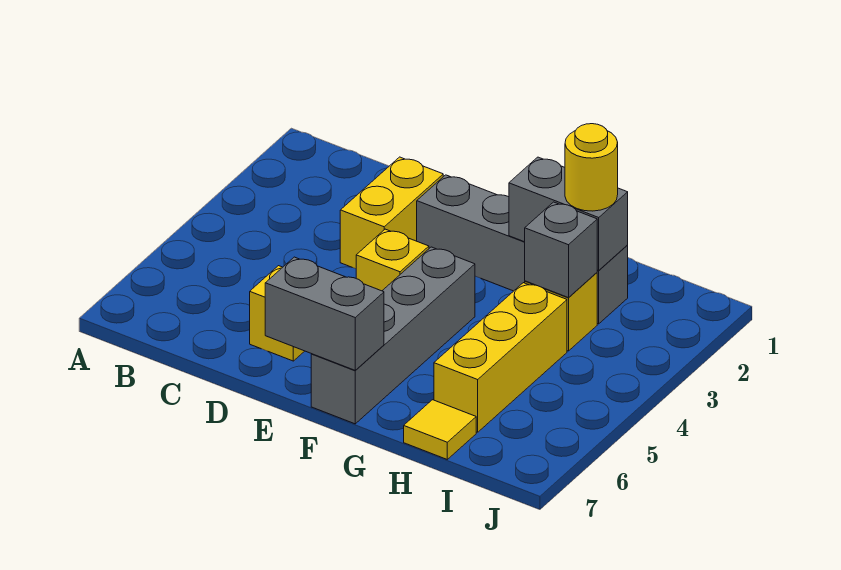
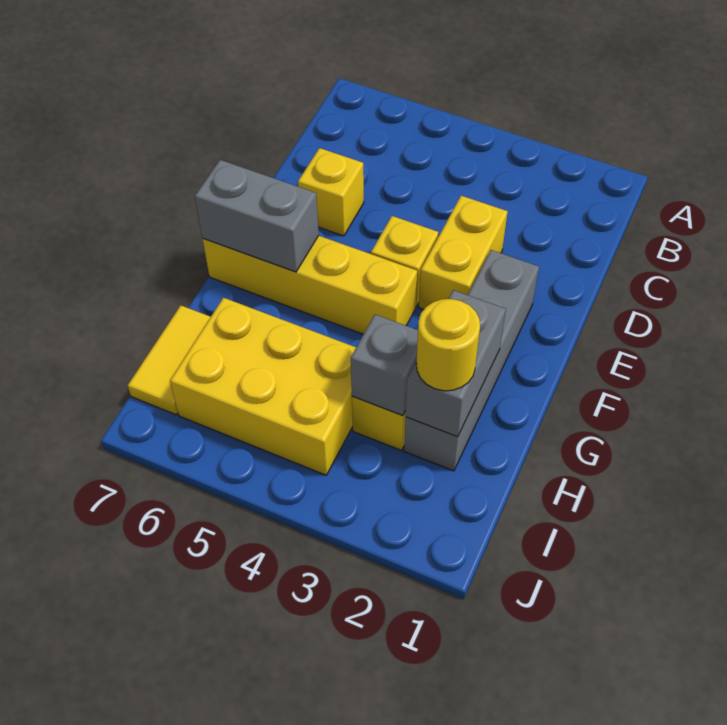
yellow brick D2:D3 level 1 -> yellow brick D3:E3 level 1
grey brick E7:F7 level 2 -> grey brick F6:F7 level 2
grey brick F4:F7 level 1 -> yellow brick F4:F7 level 1
yellow brick H4:H6 level 1 -> yellow brick H4:I6 level 1
yellow tile H7 level 1 -> yellow tile H7:I7 level 1

